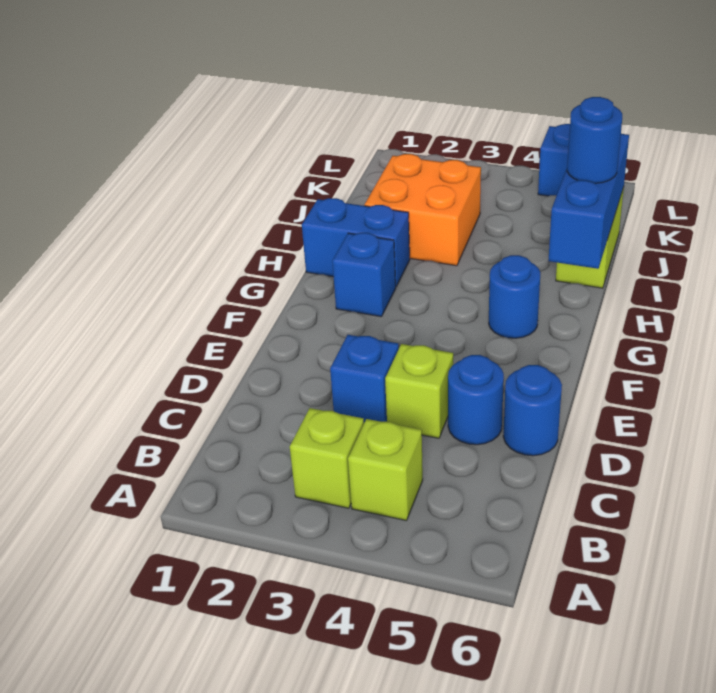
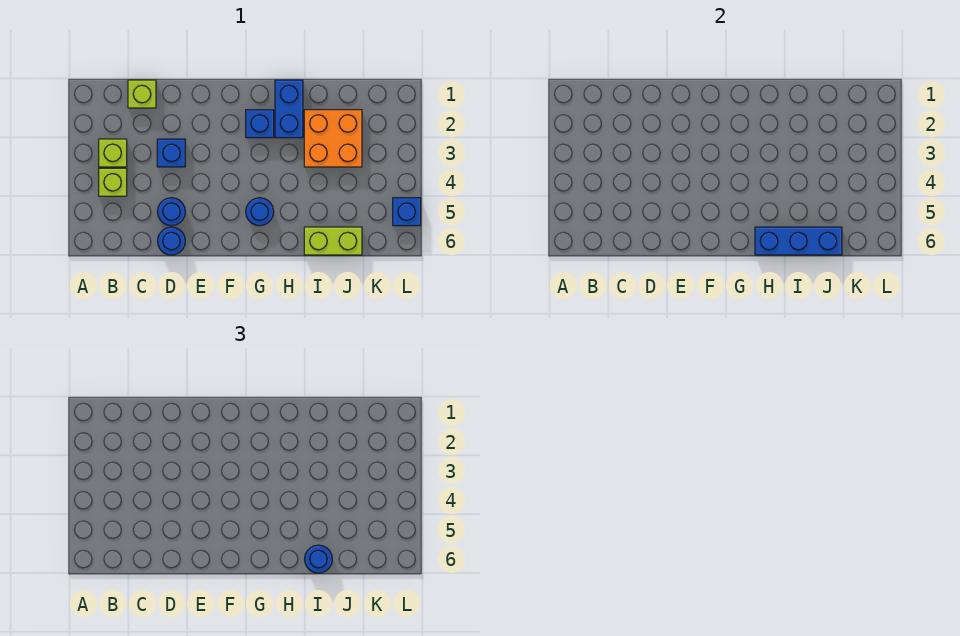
lime brick D4 level 1 -> lime brick C1 level 1

